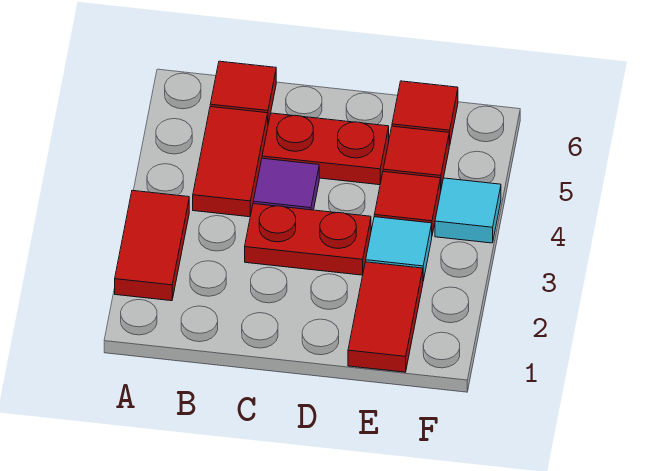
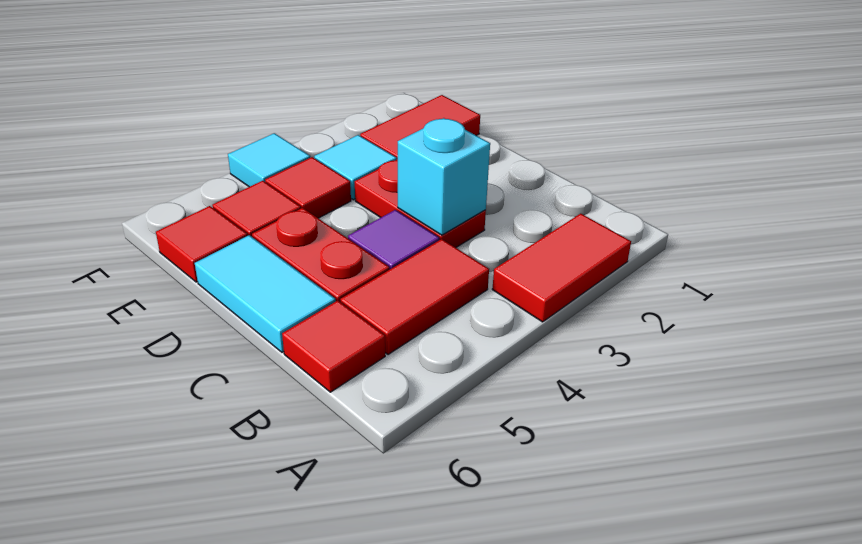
none -> cyan brick C3 level 2
none -> cyan tile C6:D6 level 1

